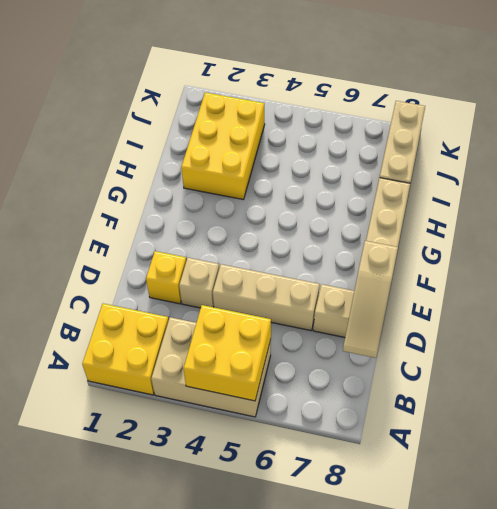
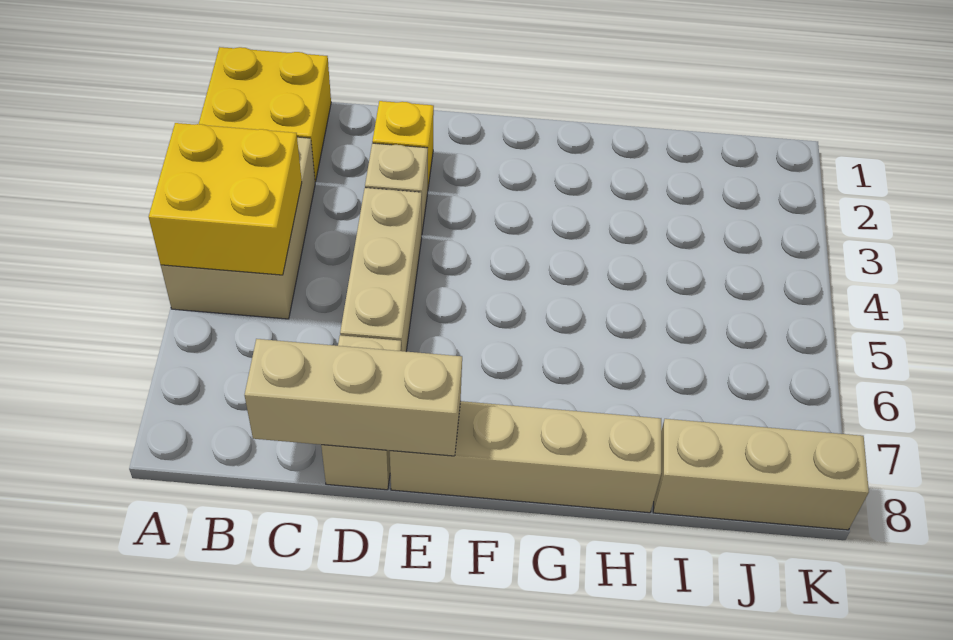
tan slope C8:E8 level 2 top E -> tan brick C8:E8 level 2
yellow brick H2:J3 level 1 -> none

